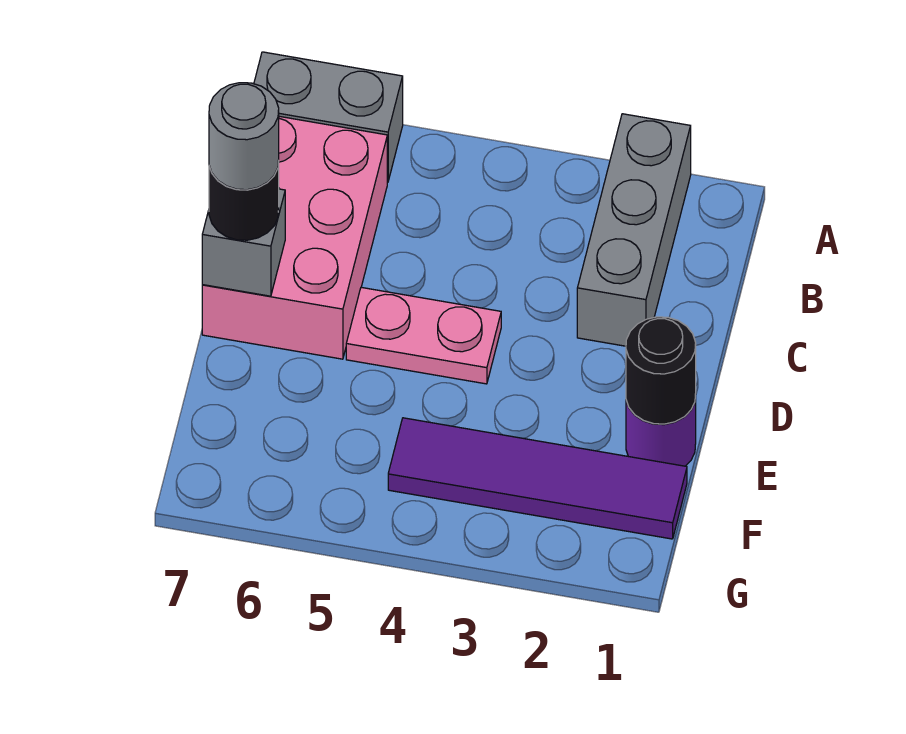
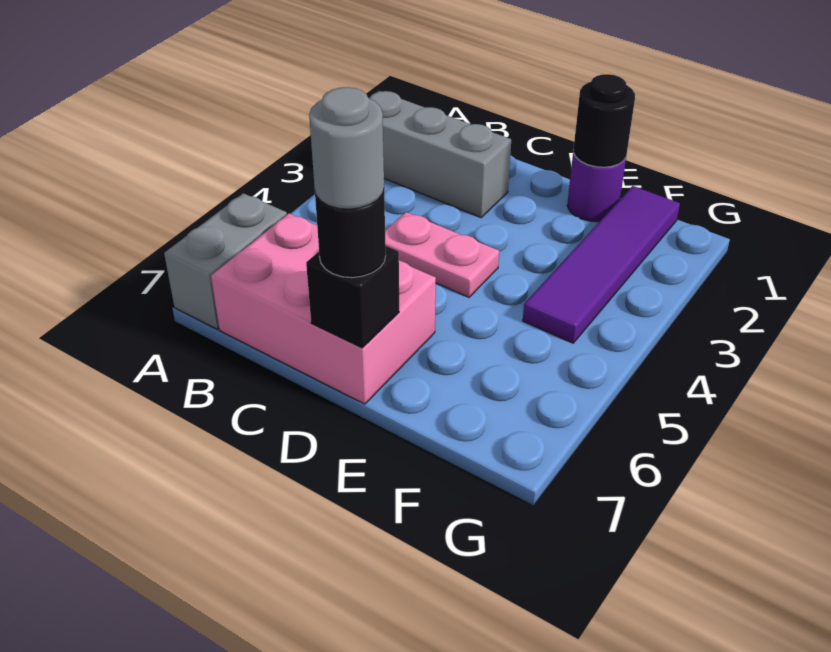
pink plate D4:D5 level 1 -> pink plate C4:D4 level 1
grey brick D7 level 2 -> black brick D7 level 2

